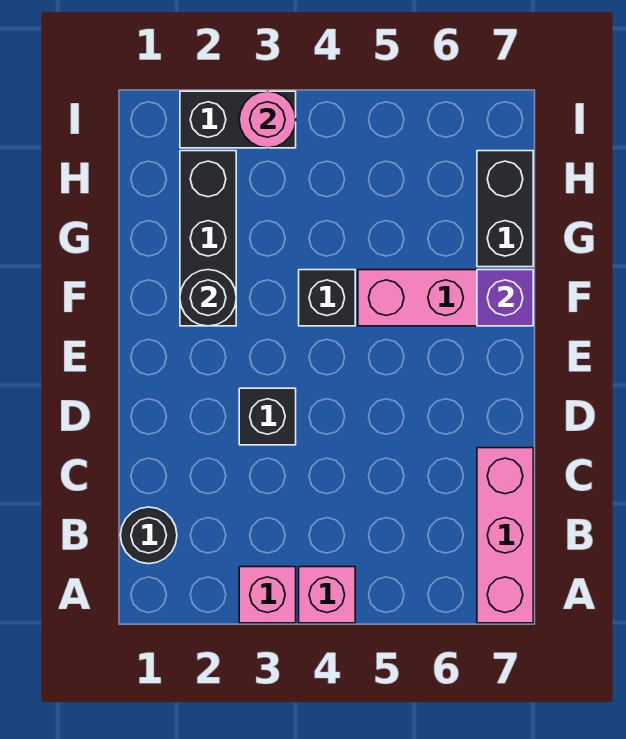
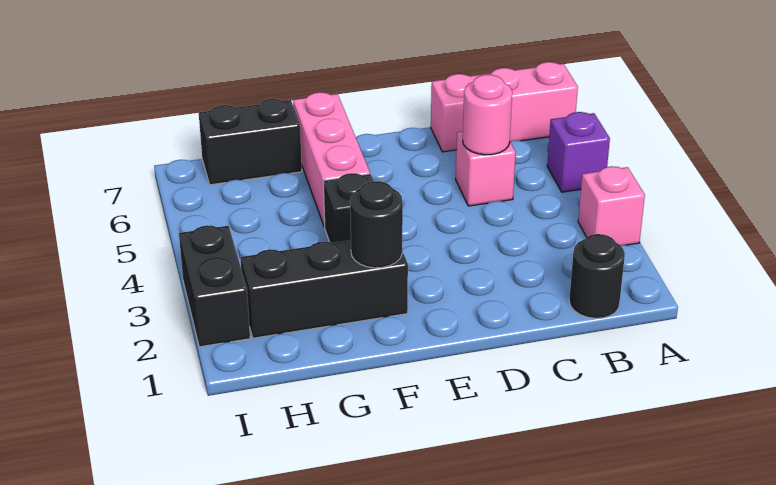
pink brick A4 level 1 -> pink brick C5 level 1
black brick D3 level 1 -> none
purple brick F7 level 2 -> purple brick A5 level 1
pink round brick I3 level 2 -> pink round brick C5 level 2

